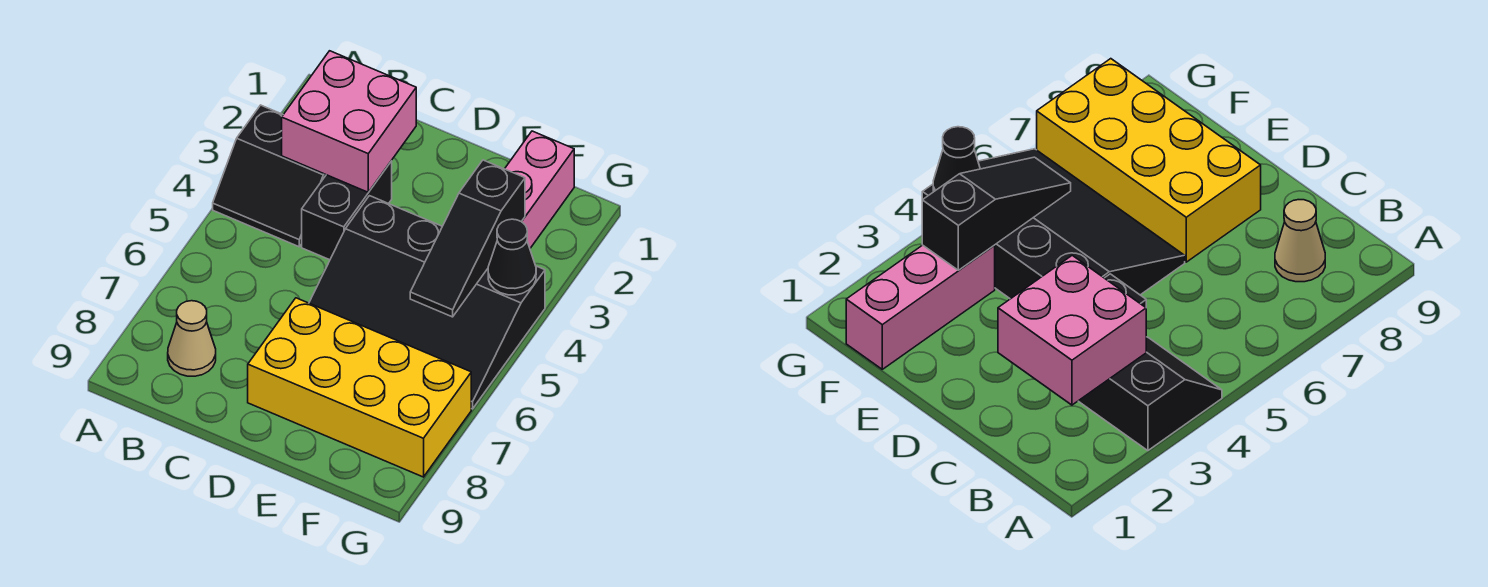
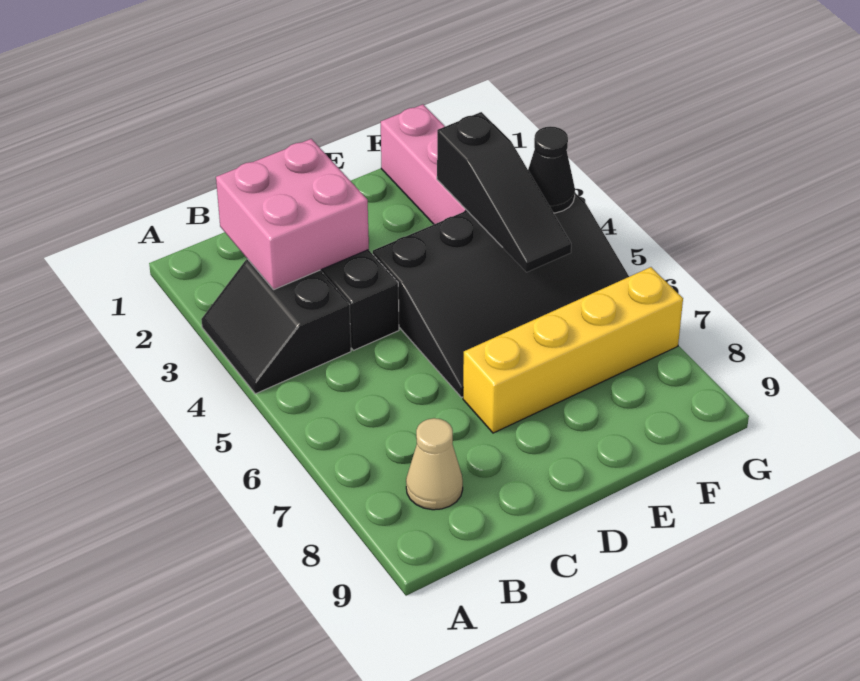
black slope A3:B4 level 1 top 3 -> black slope A3:B4 level 1 top B
yellow brick D7:G8 level 1 -> yellow brick D7:G7 level 1

